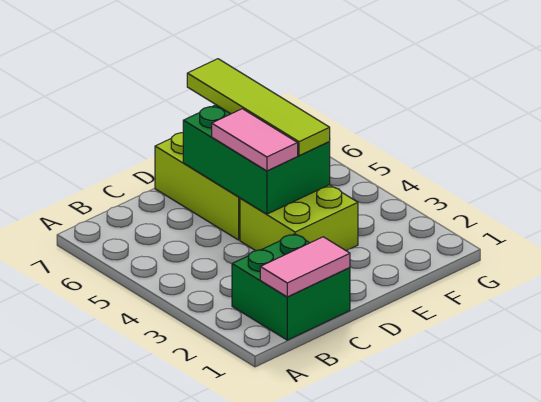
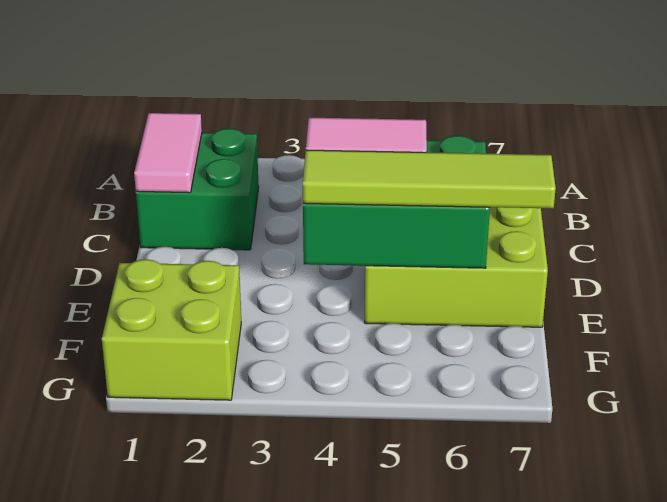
lime brick D3:E4 level 1 -> lime brick F1:G2 level 1

